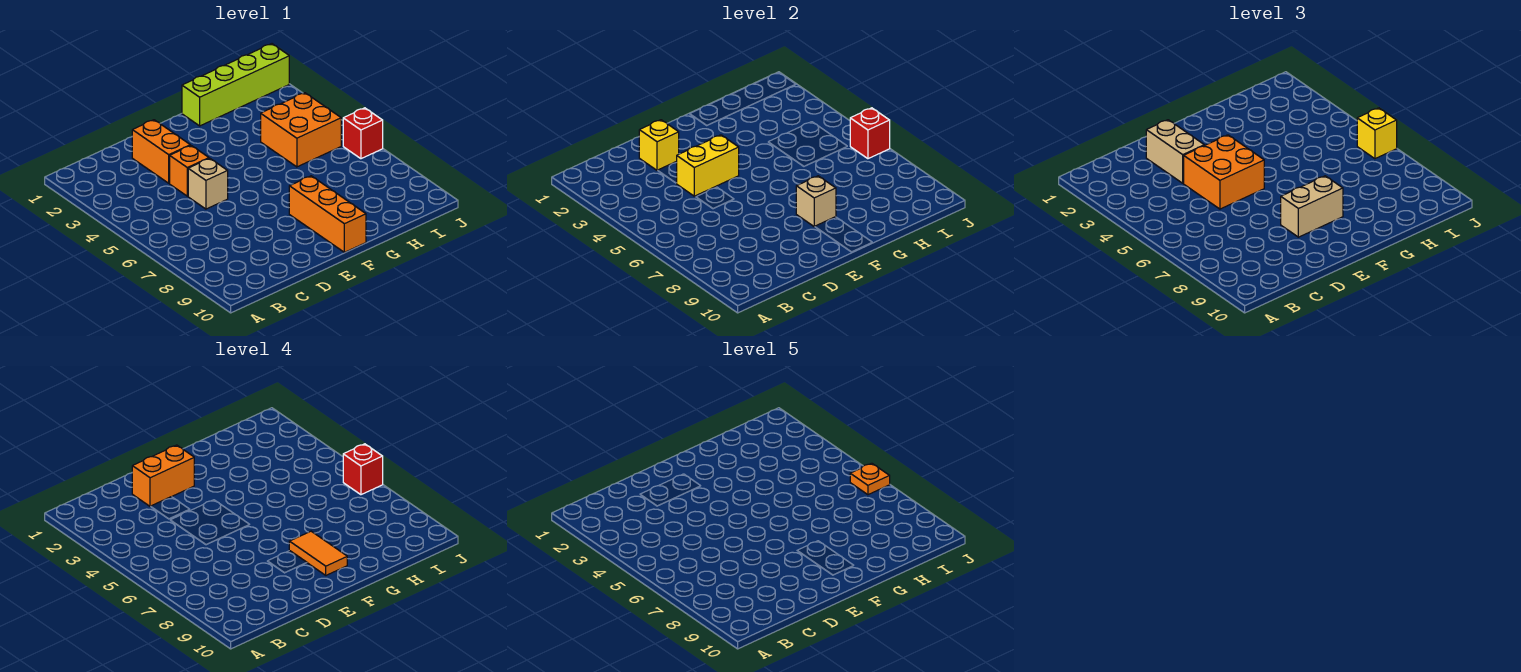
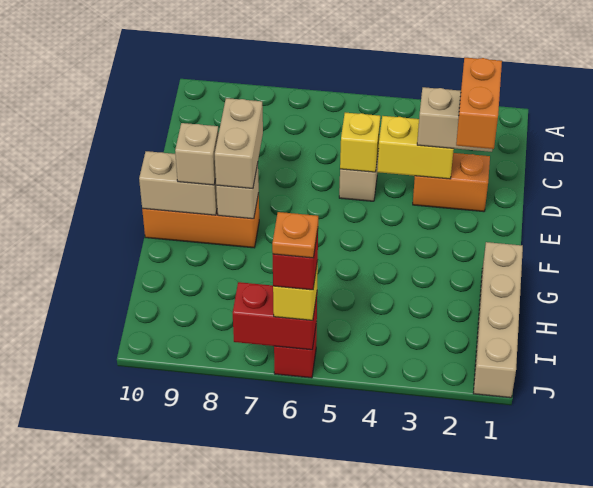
yellow brick D2 level 2 -> yellow brick D5 level 2
orange brick D4 level 1 -> none
yellow brick D4:E4 level 2 -> yellow brick D3:D4 level 2
orange brick D4:E5 level 3 -> none
orange tile F8:F9 level 4 -> none
none -> tan brick F9:F10 level 2
none -> tan brick F9 level 3
lime brick G1:J1 level 1 -> tan brick G1:J1 level 1
orange brick H4:I5 level 1 -> none
red brick J6 level 2 -> red brick J6:J7 level 2

